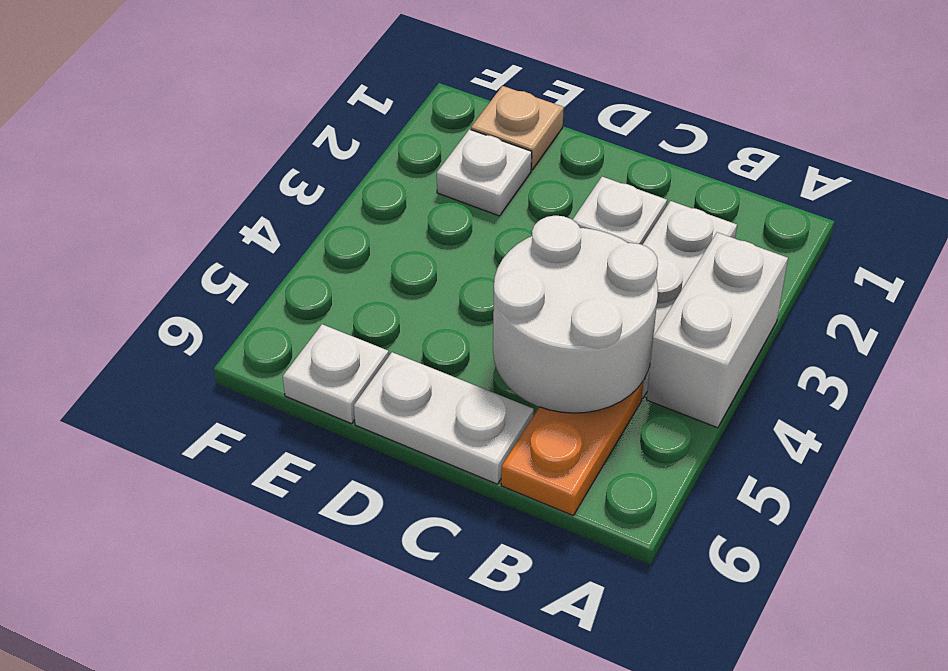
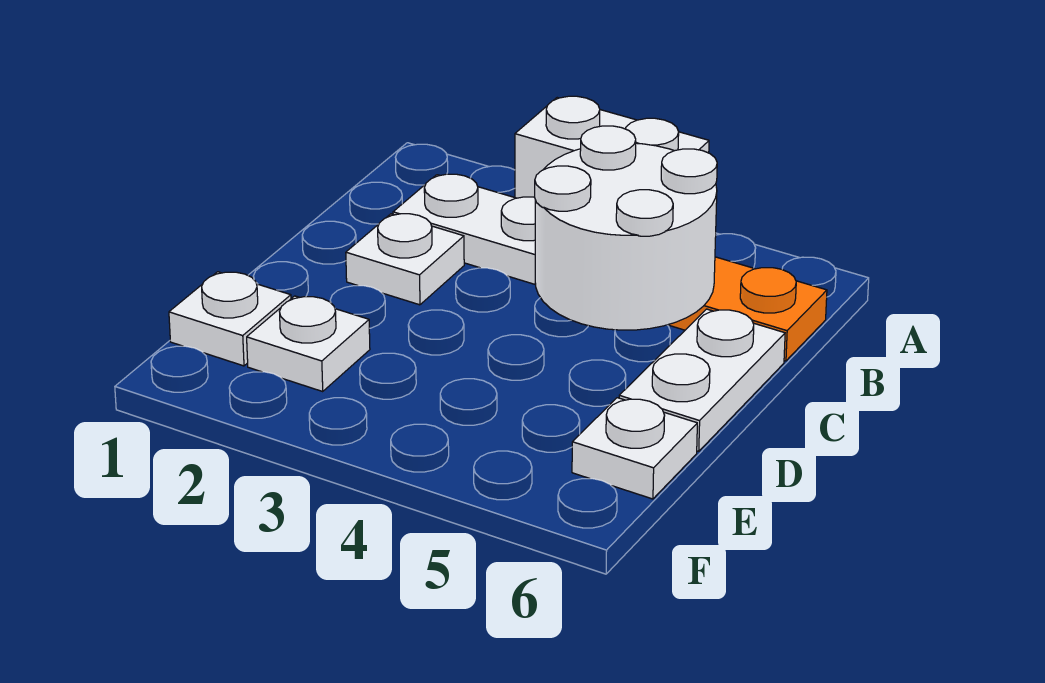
tan plate E1 level 1 -> white plate E1 level 1

